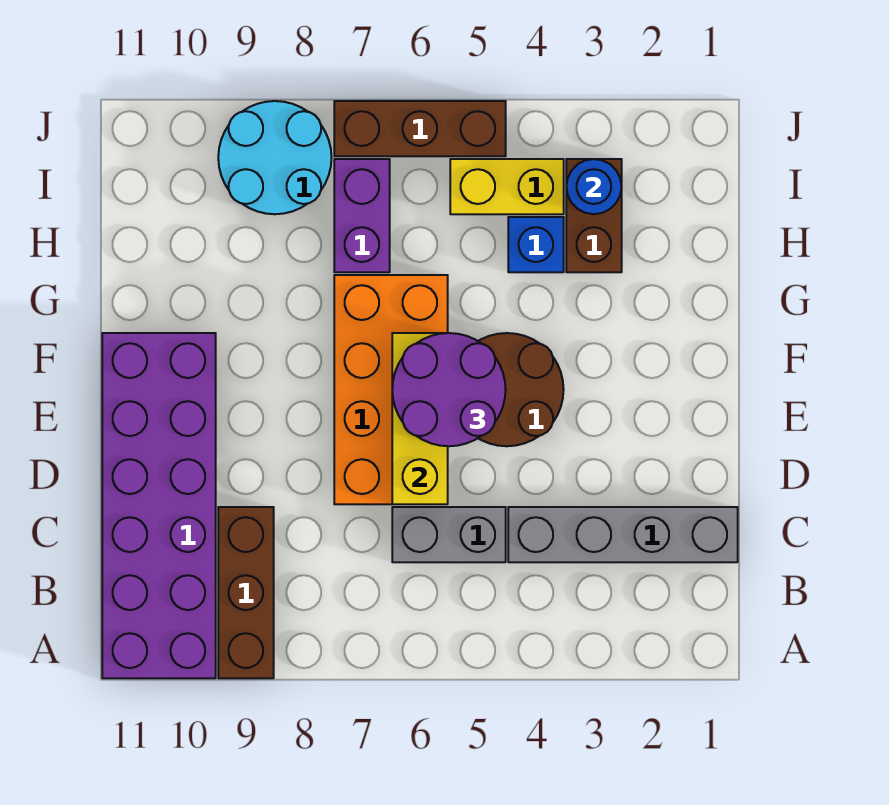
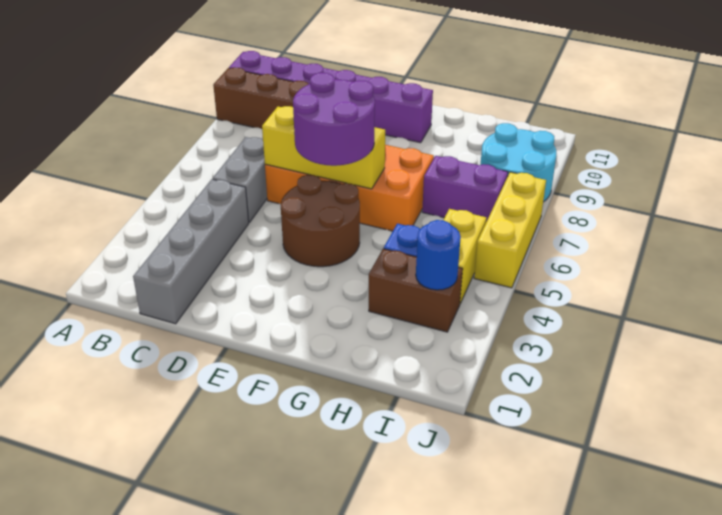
purple brick A10:F11 level 1 -> purple brick A10:F10 level 1
brown brick J5:J7 level 1 -> yellow brick J5:J7 level 1

